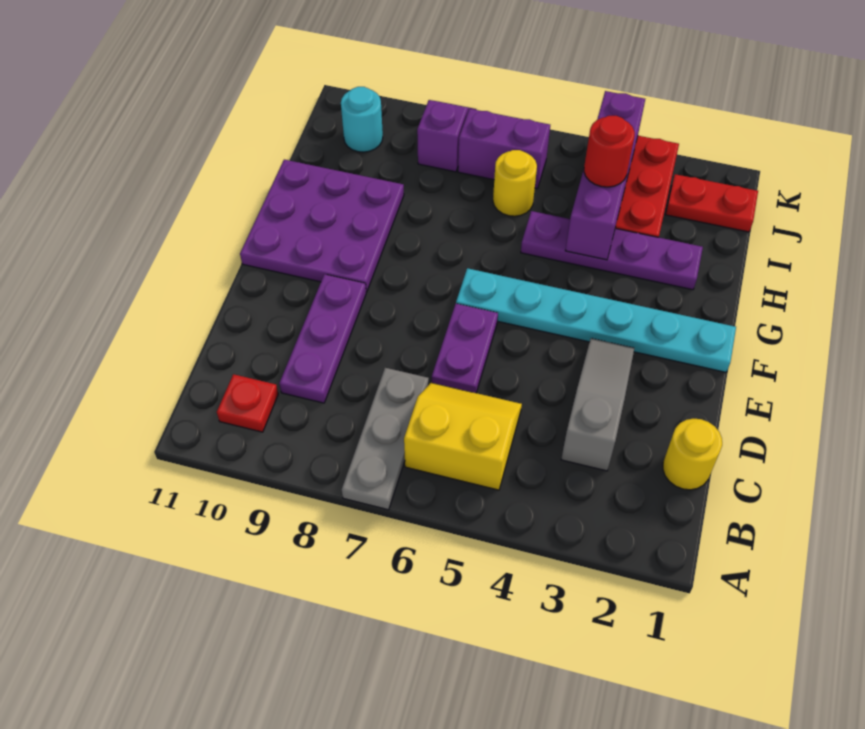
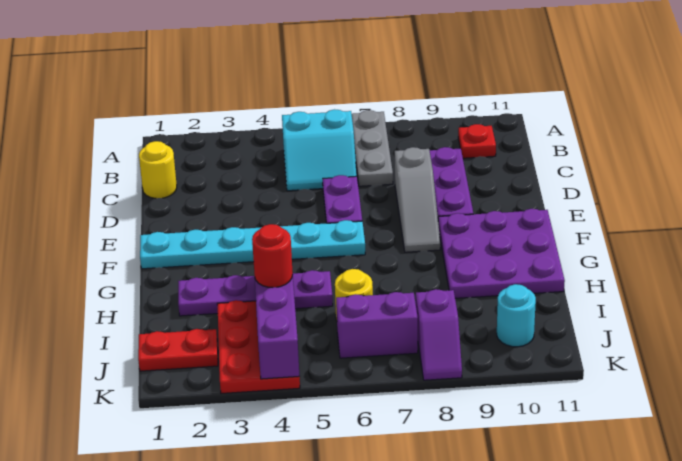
yellow slope B5:C6 level 1 top B -> cyan slope B5:C6 level 1 top B
grey slope C3:E3 level 1 top C -> grey slope D8:F8 level 1 top D

